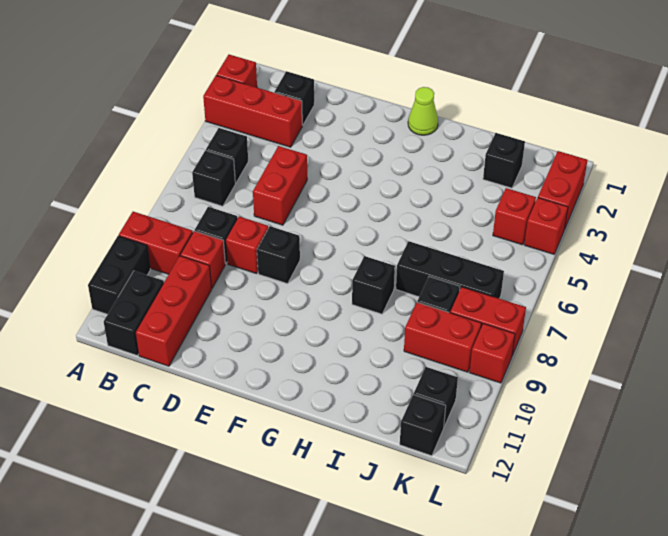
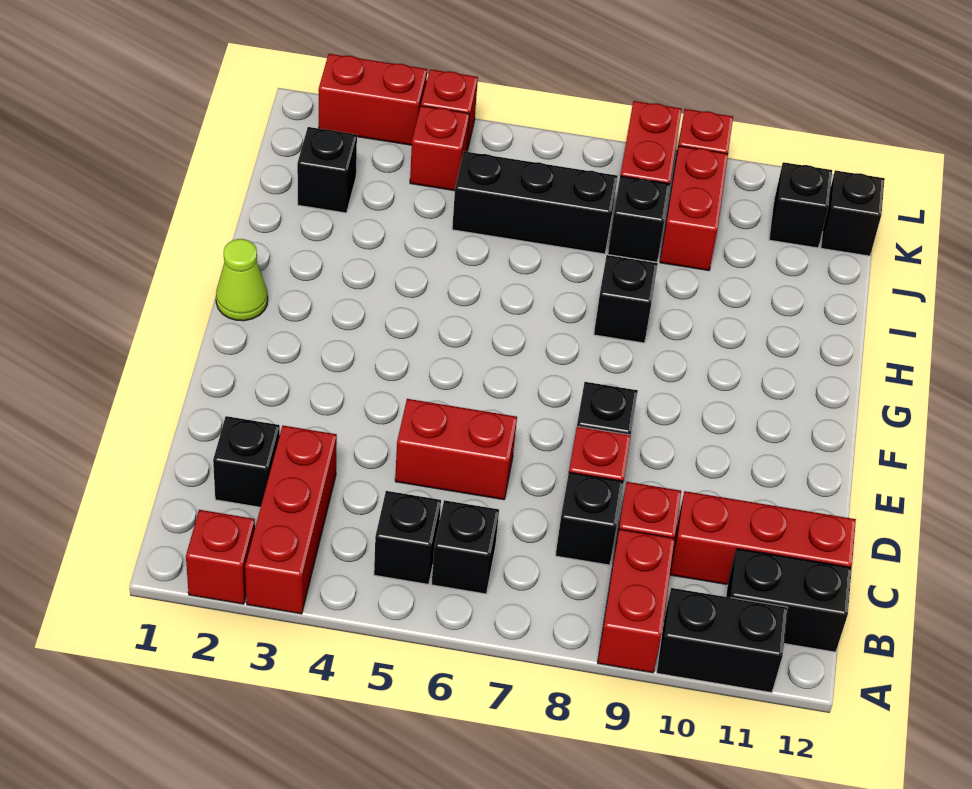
black brick I7:K7 level 1 -> black brick J5:J7 level 1

